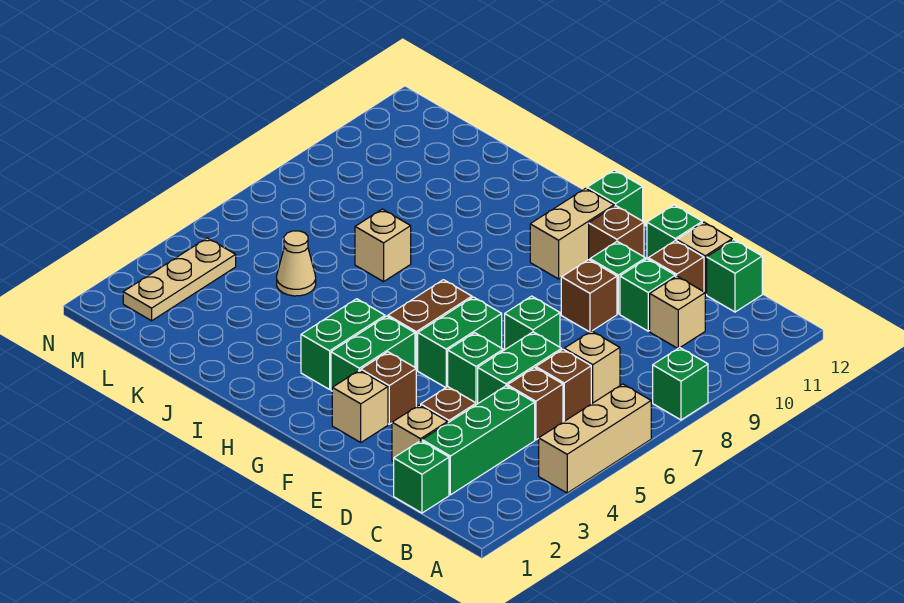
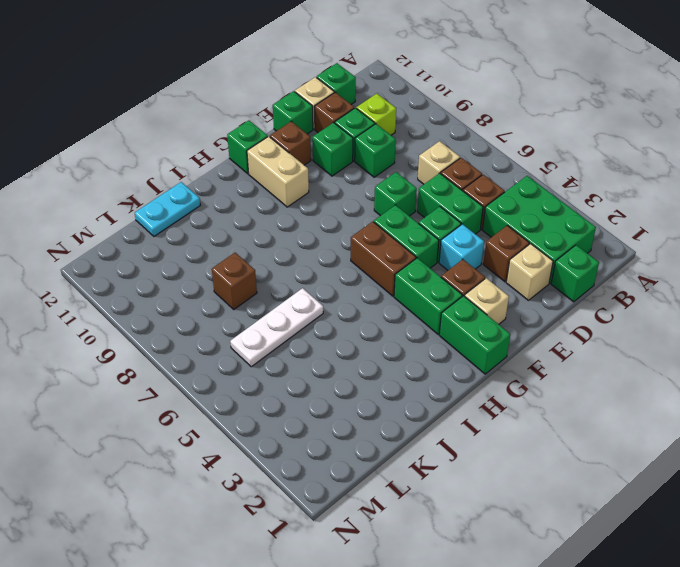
tan brick A4:A6 level 1 -> none
green brick A8 level 1 -> green brick D9 level 1
green brick C2:C4 level 1 -> green brick B2:C4 level 1
tan brick C10 level 1 -> lime brick C10 level 1
none -> cyan brick E4 level 1
brown brick E9 level 1 -> brown brick K8 level 1
green brick H3:H4 level 1 -> green brick G1:G2 level 1
none -> white plate J6:L6 level 1
tan brick J7 level 1 -> none
none -> cyan plate J12:K12 level 1
tan cone K5 level 1 -> none
tan plate M2:M4 level 1 -> none

